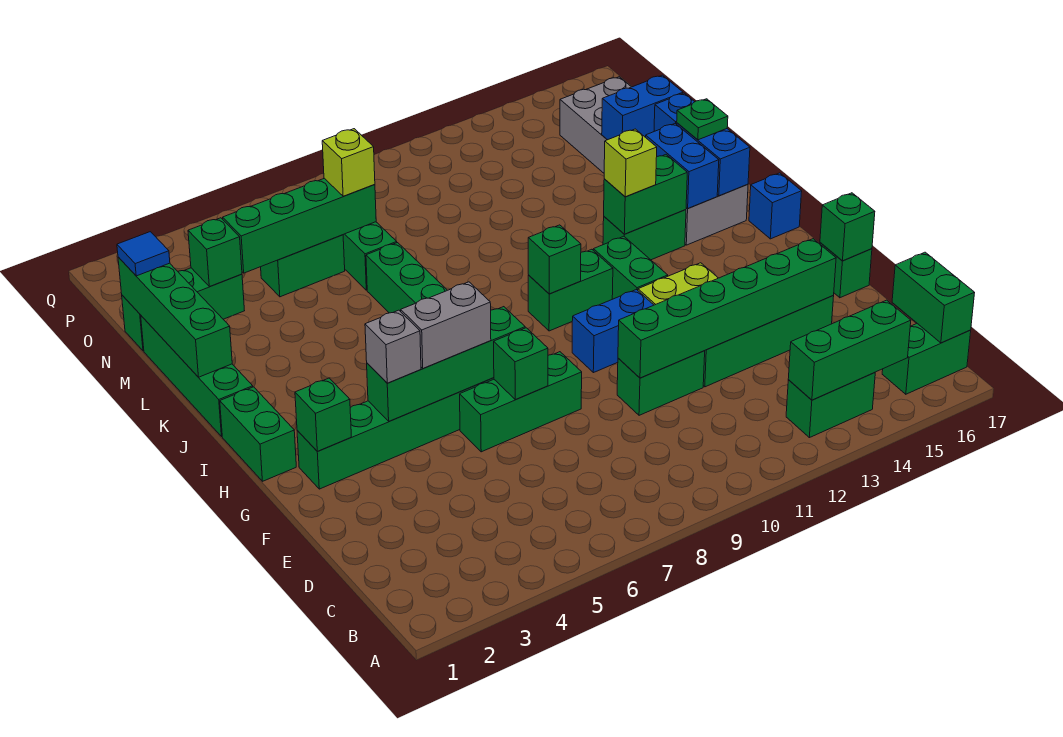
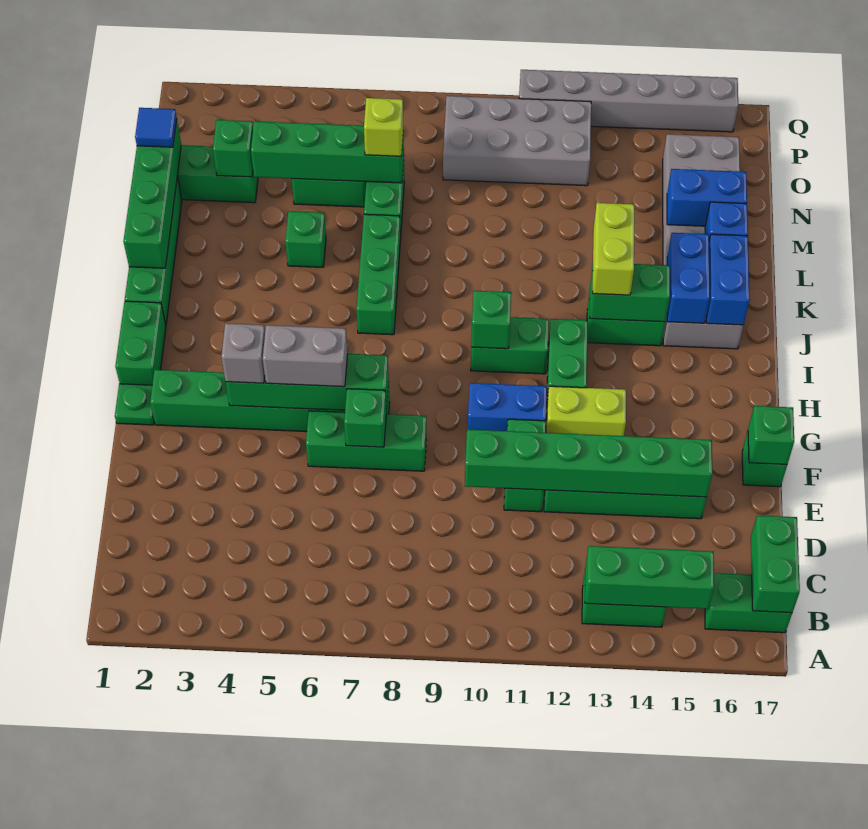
green brick E10:E11 level 1 -> green brick E11:F11 level 1
green brick G2 level 2 -> green brick L5 level 1
blue brick I17 level 1 -> none
lime brick J13 level 3 -> lime brick J13:K13 level 3
green plate K16 level 3 -> green plate G1 level 1
none -> grey brick O9:P12 level 1
none -> grey brick Q11:Q16 level 1

